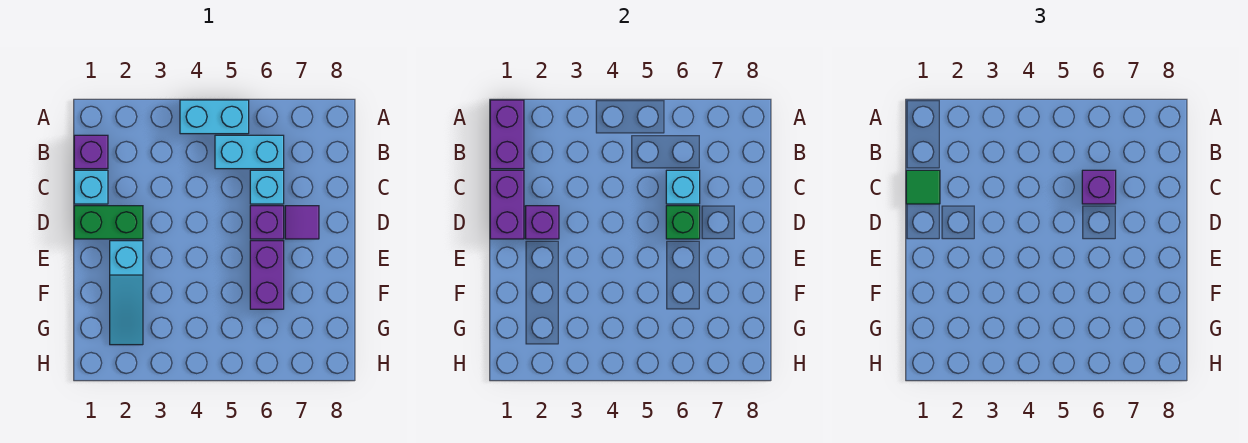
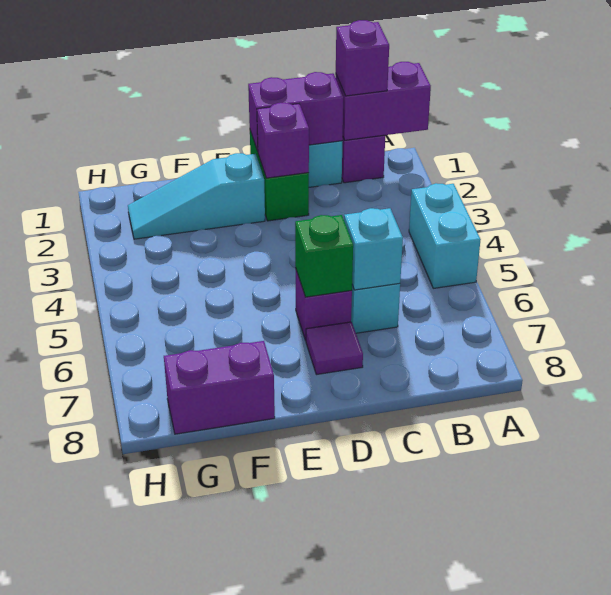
cyan brick B5:B6 level 1 -> none
green tile C1 level 3 -> none
purple brick C6 level 3 -> purple brick B1 level 3
purple brick E6:F6 level 1 -> purple brick F8:G8 level 1

